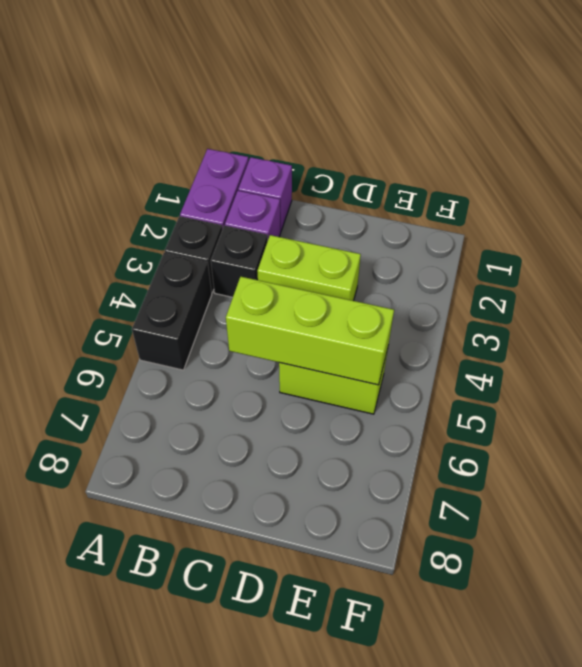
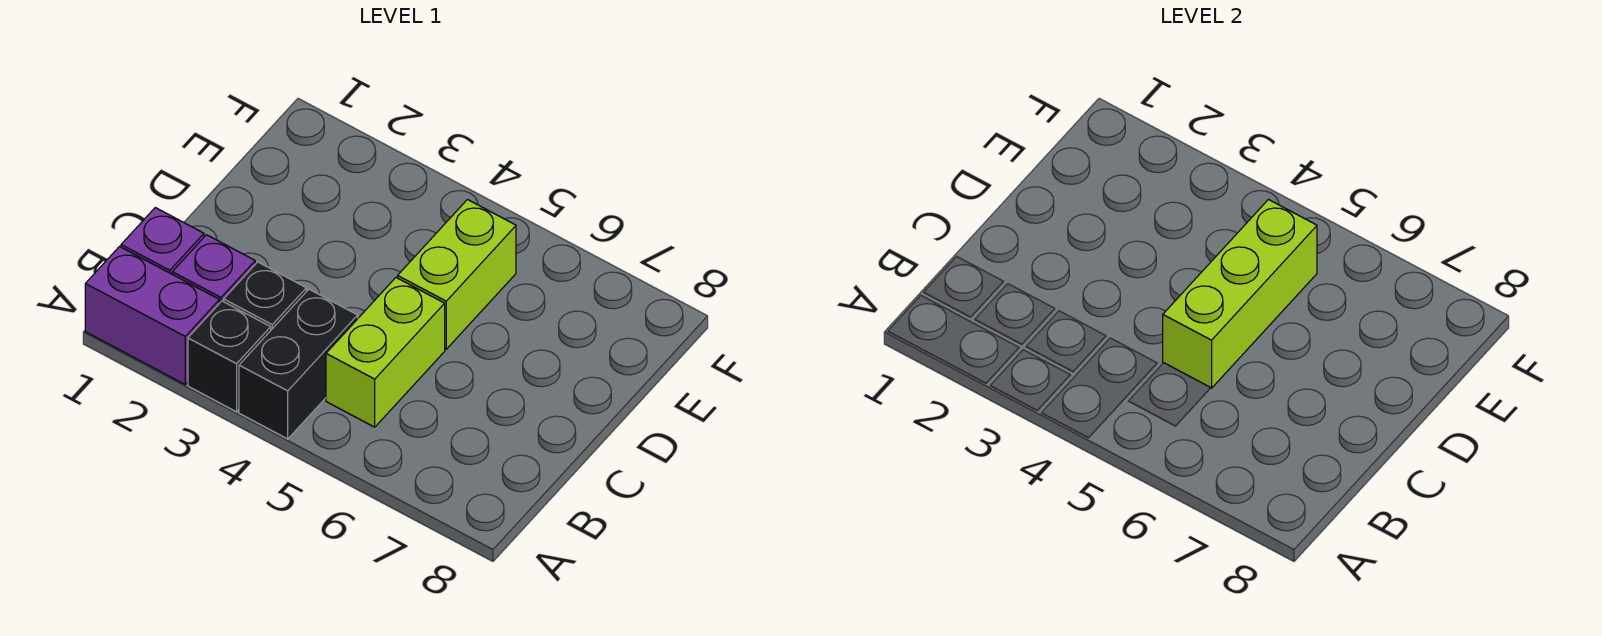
black brick A4:A5 level 1 -> black brick A4:B4 level 1
lime brick C3:D3 level 1 -> lime brick B5:C5 level 1

